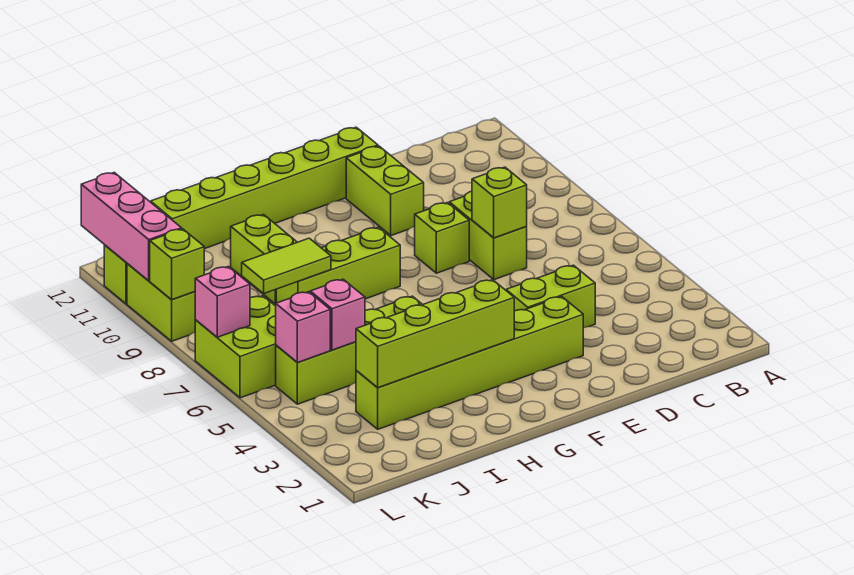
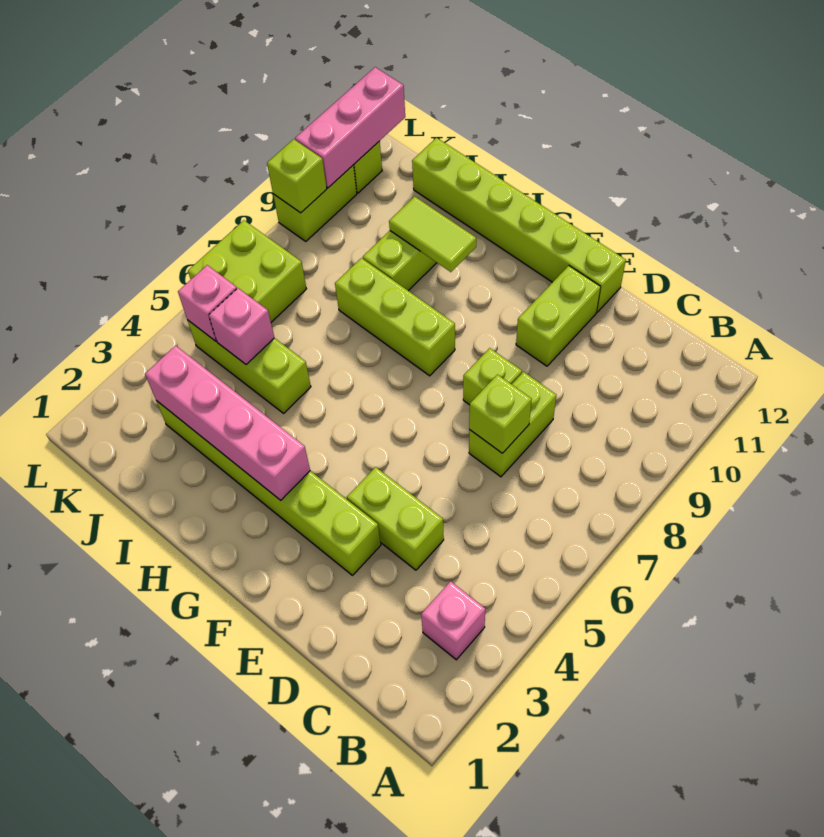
lime brick G3:J3 level 2 -> pink brick G3:J3 level 2
lime brick H5:K5 level 1 -> lime brick I5:K5 level 1
lime tile I8:J8 level 2 -> lime tile H10:I10 level 2
pink brick L7 level 2 -> pink brick B3 level 1

